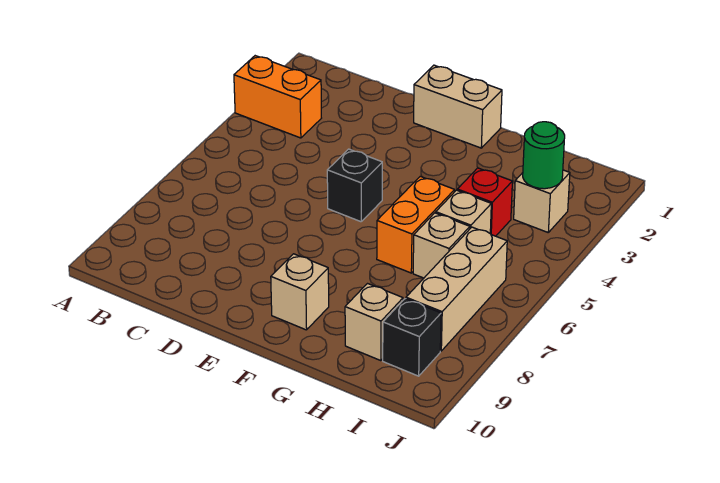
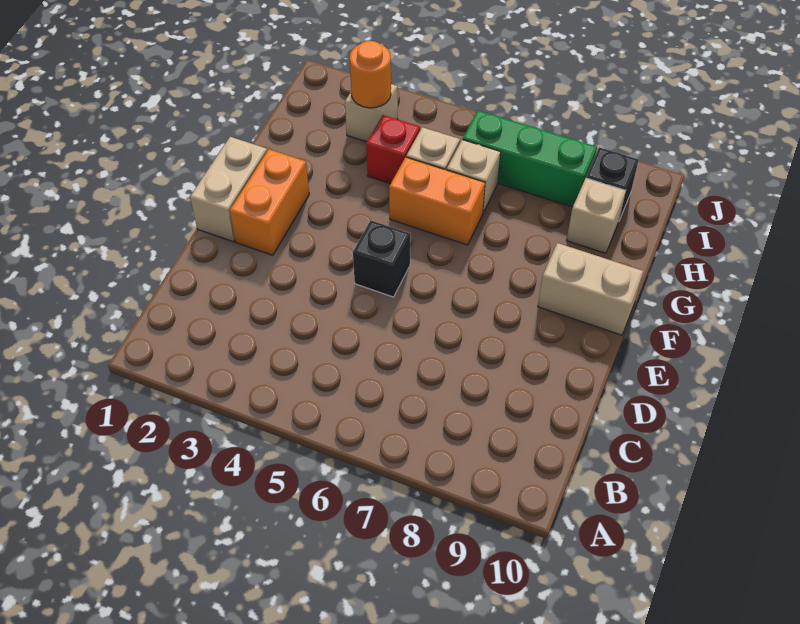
orange brick A3:B3 level 1 -> orange brick E2:F2 level 1
tan brick F9 level 1 -> tan brick F9:F10 level 1
green round brick I3 level 2 -> orange round brick I3 level 2
tan brick I6:I8 level 1 -> green brick I6:I8 level 1

